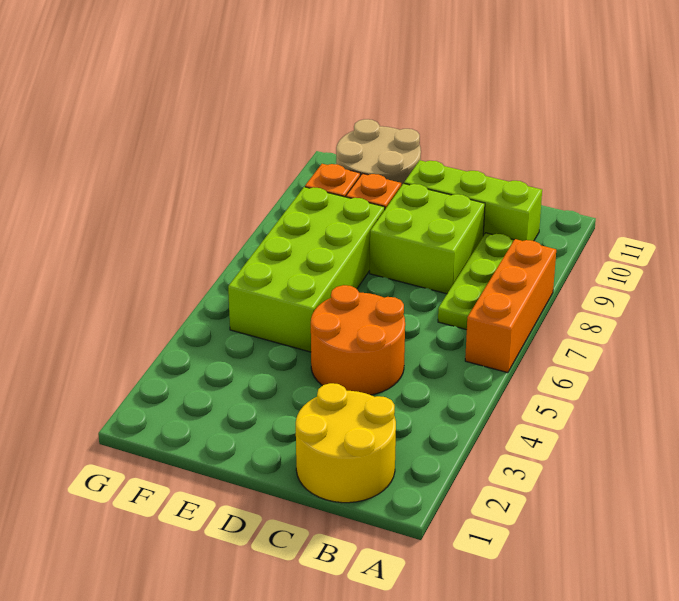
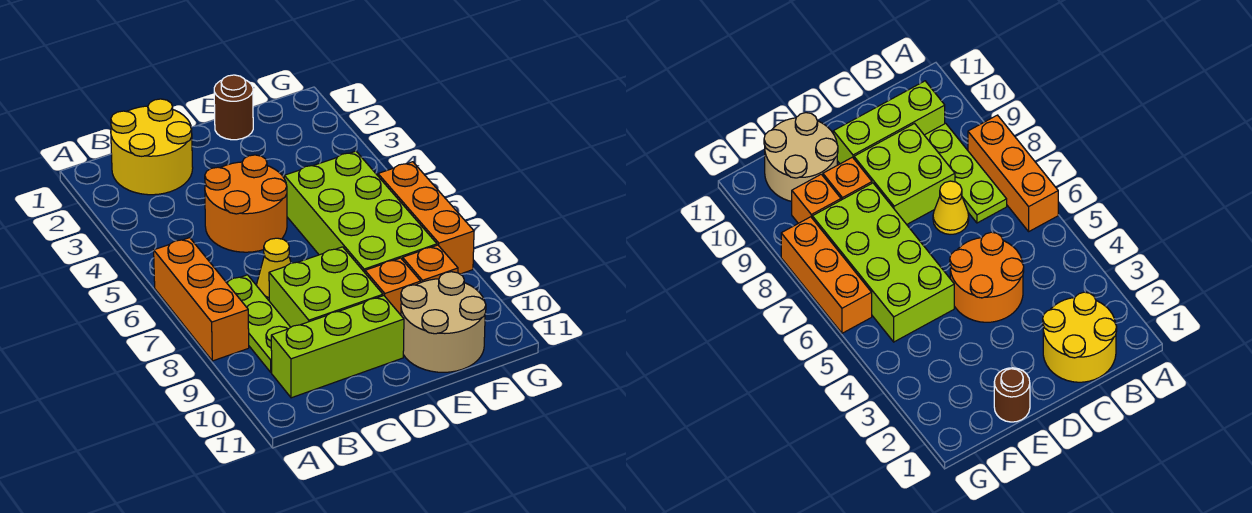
none -> yellow cone C7 level 1
none -> brown round brick E1 level 1
none -> orange brick G6:G8 level 1

